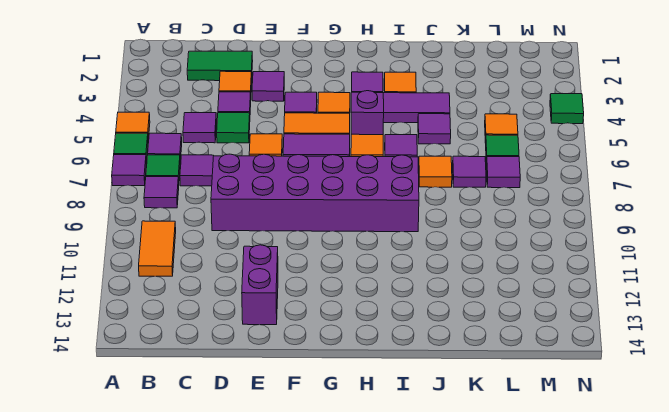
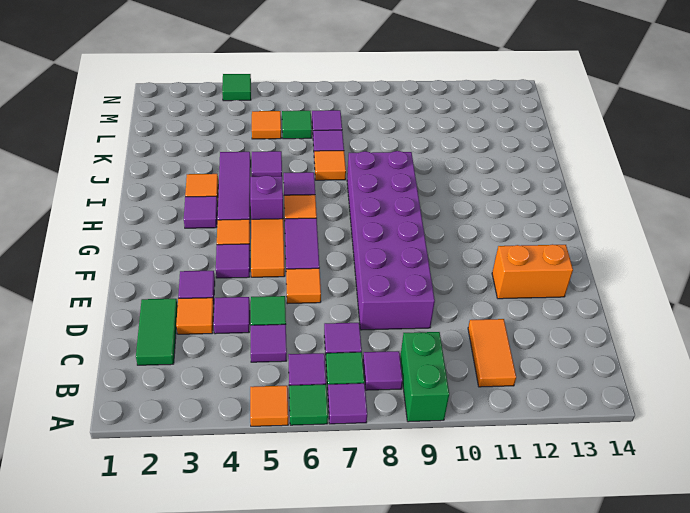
none -> green brick A9:B9 level 1
orange tile B10:B11 level 1 -> orange tile B11:C11 level 1
purple brick E12:E13 level 1 -> orange brick E12:E13 level 1

